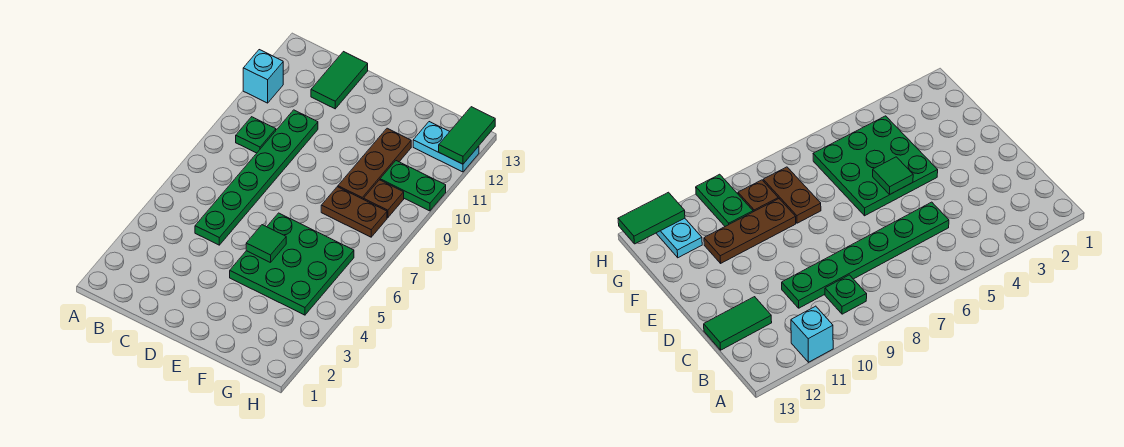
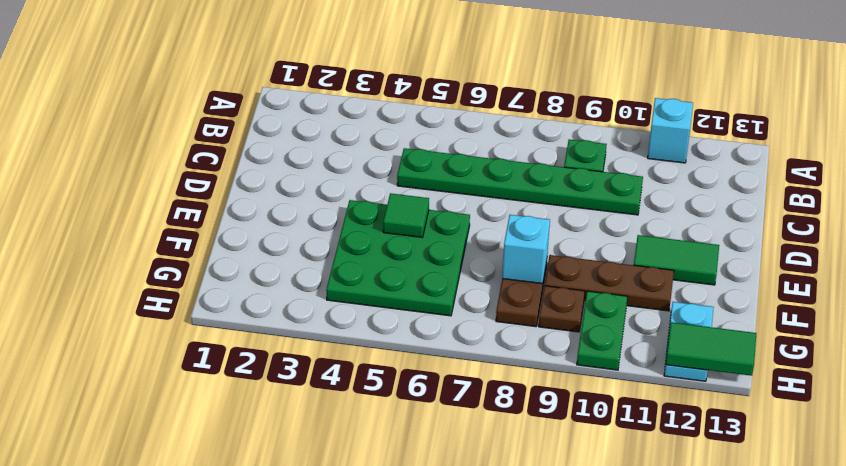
green tile C12:C13 level 1 -> green tile E11:E12 level 1
none -> cyan brick F8 level 2

